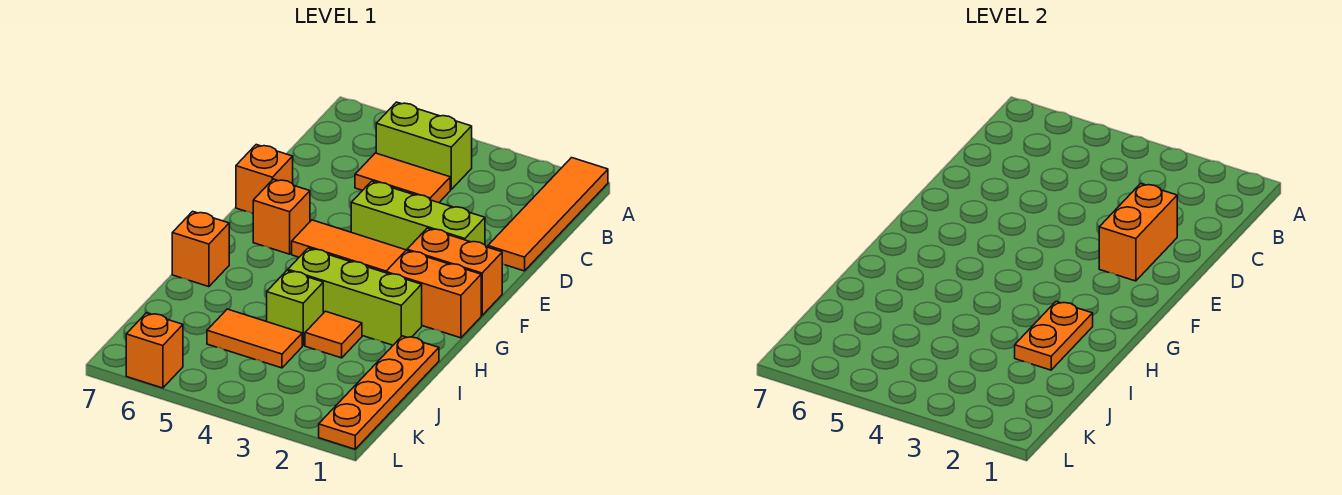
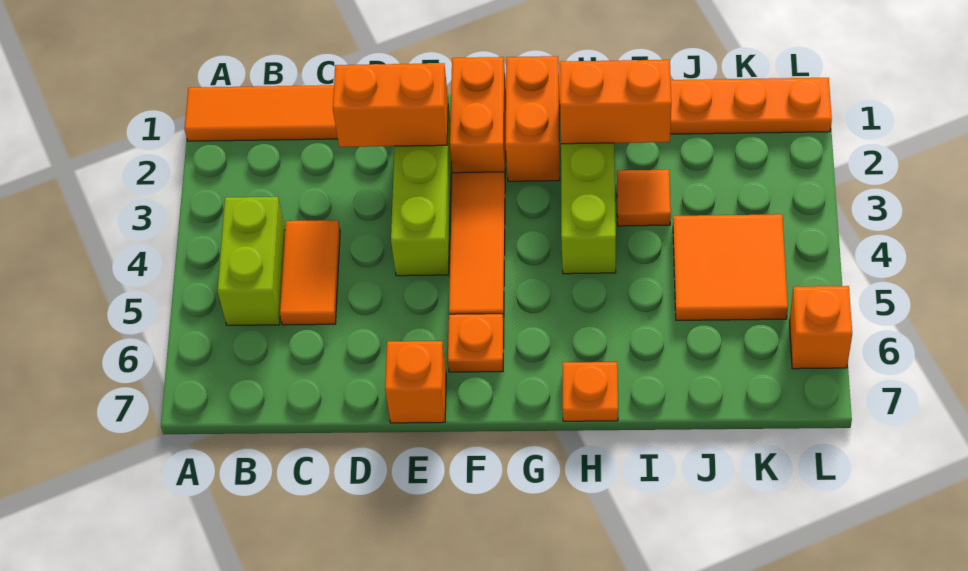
orange brick F6 level 1 -> orange plate F6 level 1
orange plate H2:I2 level 2 -> orange brick H2:I2 level 2
orange brick H7 level 1 -> orange plate H7 level 1
lime brick I4 level 1 -> none
orange tile J4:J5 level 1 -> orange tile J4:K5 level 1

